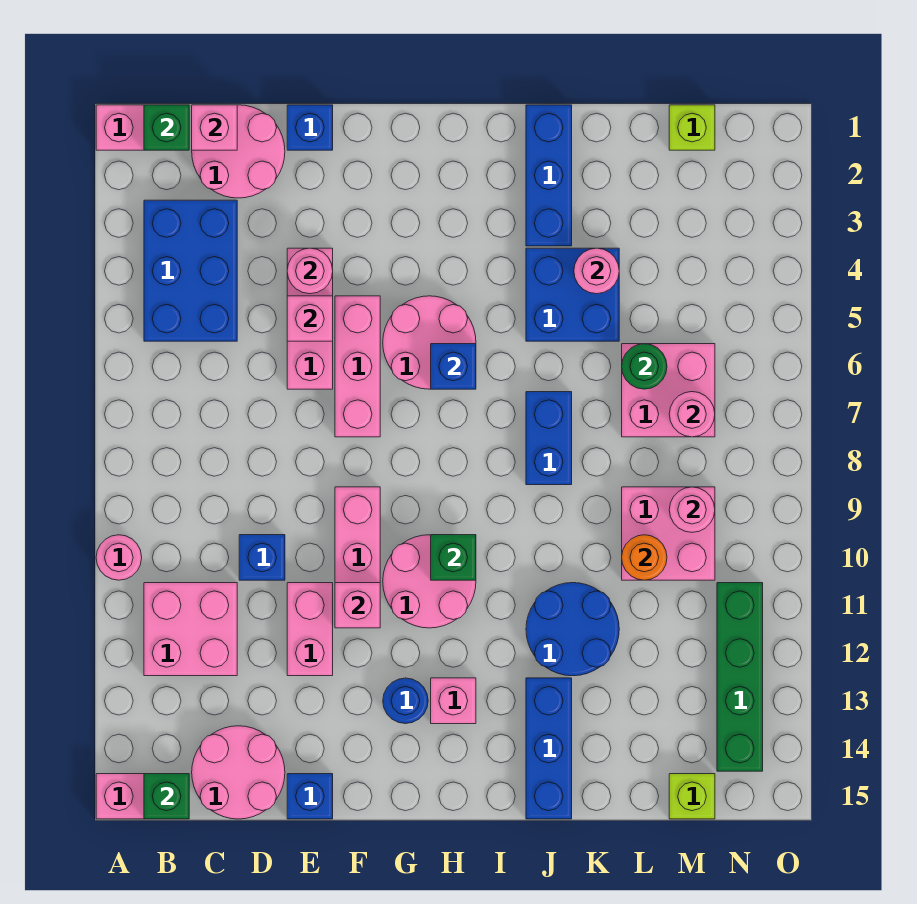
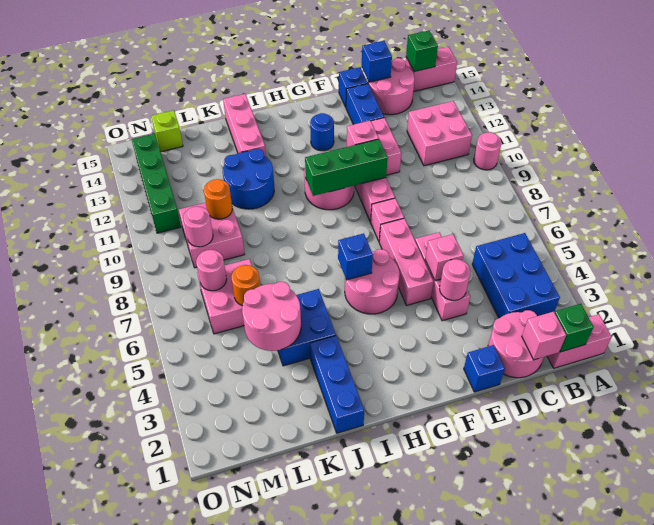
blue brick D10 level 1 -> blue brick D15 level 2
green brick H10 level 2 -> green brick F10:H10 level 2
pink brick H13 level 1 -> pink brick F8 level 1
blue brick J7:J8 level 1 -> blue brick E13:E14 level 1
blue brick J13:J15 level 1 -> pink brick J13:J15 level 1
pink round brick K4 level 2 -> pink round brick K4:L5 level 2
green round brick L6 level 2 -> orange round brick L6 level 2
lime brick M1 level 1 -> none

